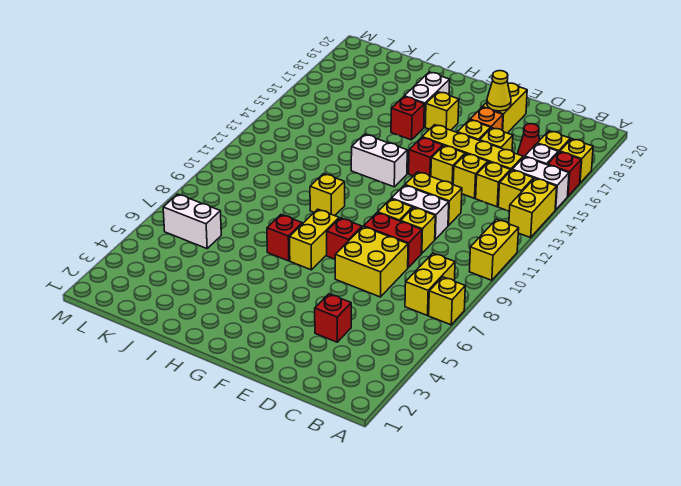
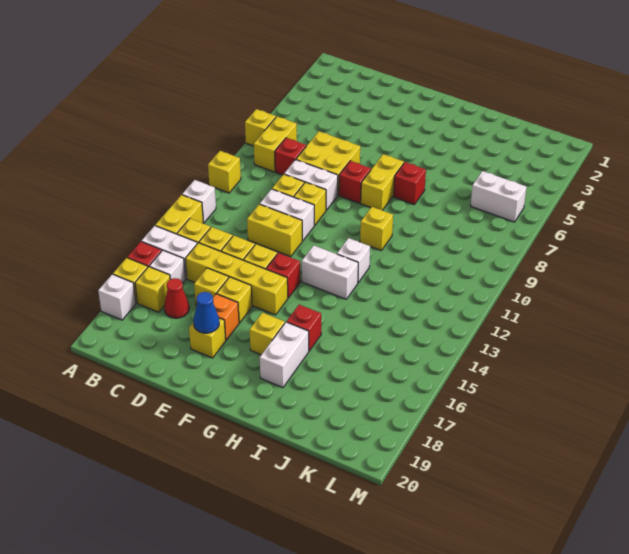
yellow brick A10:A11 level 1 -> yellow brick A10 level 1
none -> white brick A12 level 1
none -> white brick A18 level 1
red brick D4 level 1 -> red brick C8 level 1
red brick D9:E9 level 1 -> white brick D9:E9 level 1
yellow brick E18:E19 level 1 -> yellow brick E18 level 1
yellow cone E18 level 2 -> blue cone E18 level 2
none -> white brick H12 level 1

